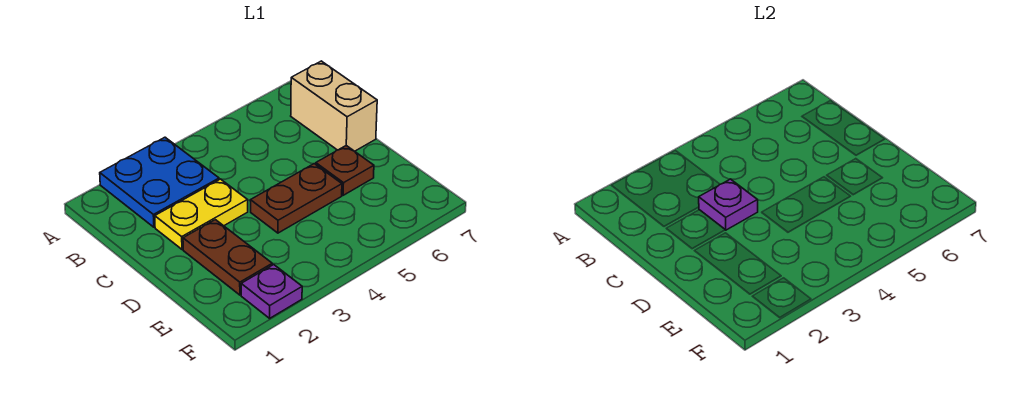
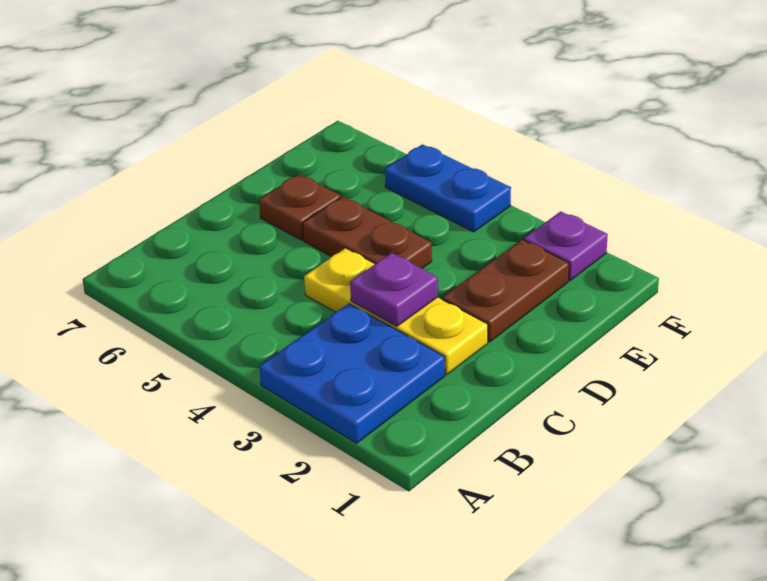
tan brick B7:C7 level 1 -> none
yellow plate C2:C3 level 1 -> yellow plate C2:C4 level 1
none -> blue plate F4:F5 level 1

